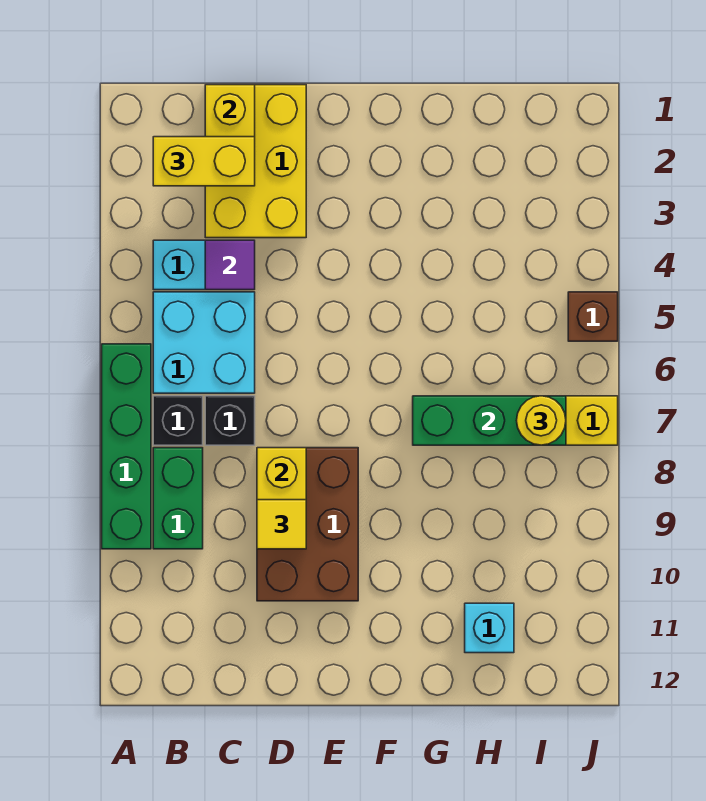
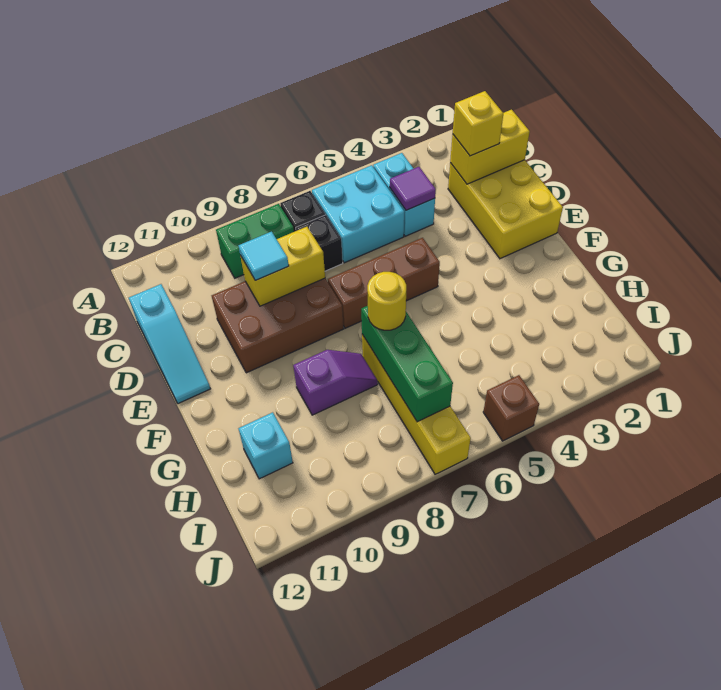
green brick A6:A9 level 1 -> none
yellow brick B2:C2 level 3 -> yellow brick C2 level 3
yellow brick C1:D3 level 1 -> yellow brick C1:E2 level 1
none -> cyan slope C12:E12 level 1 top C
yellow tile D9 level 3 -> cyan tile D9 level 3
none -> brown brick E5:E7 level 1
none -> purple slope G8:G9 level 1 top 9
yellow round brick I7 level 3 -> yellow round brick G7 level 3

